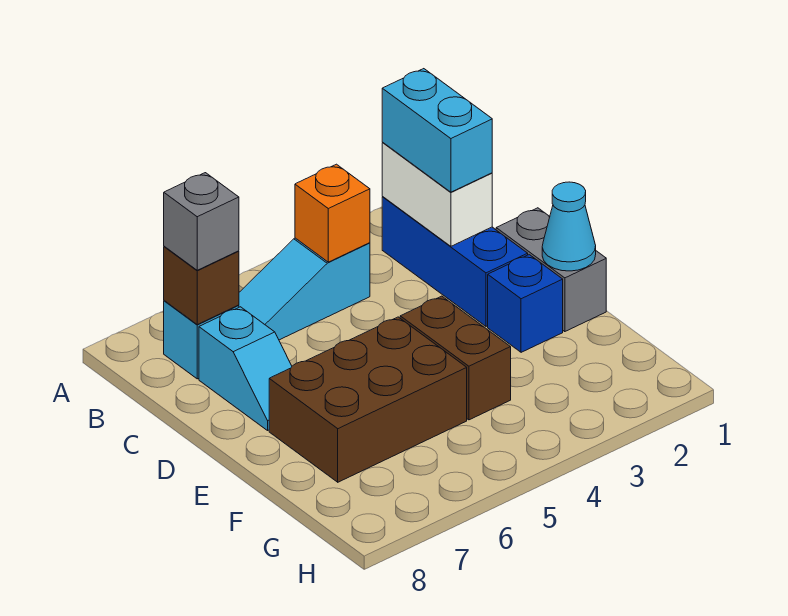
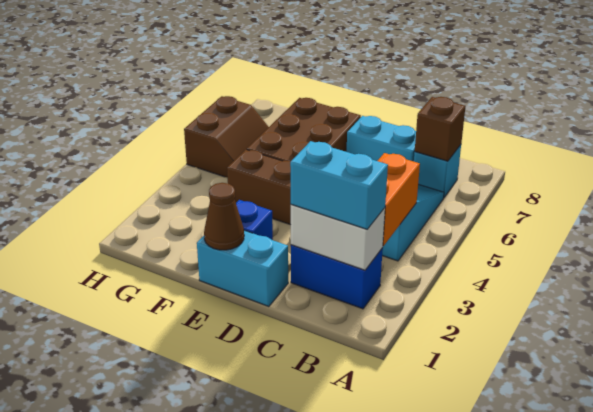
blue brick B2:D2 level 1 -> blue brick B2:C2 level 1
orange brick B4 level 2 -> orange brick B3:B4 level 2
grey brick B7 level 3 -> none
cyan slope C7:D7 level 1 top C -> cyan brick C7:D7 level 1
grey brick D1:E1 level 1 -> cyan brick D1:E1 level 1
cyan cone E1 level 2 -> brown cone E1 level 2
none -> brown slope G5:H6 level 1 top H

